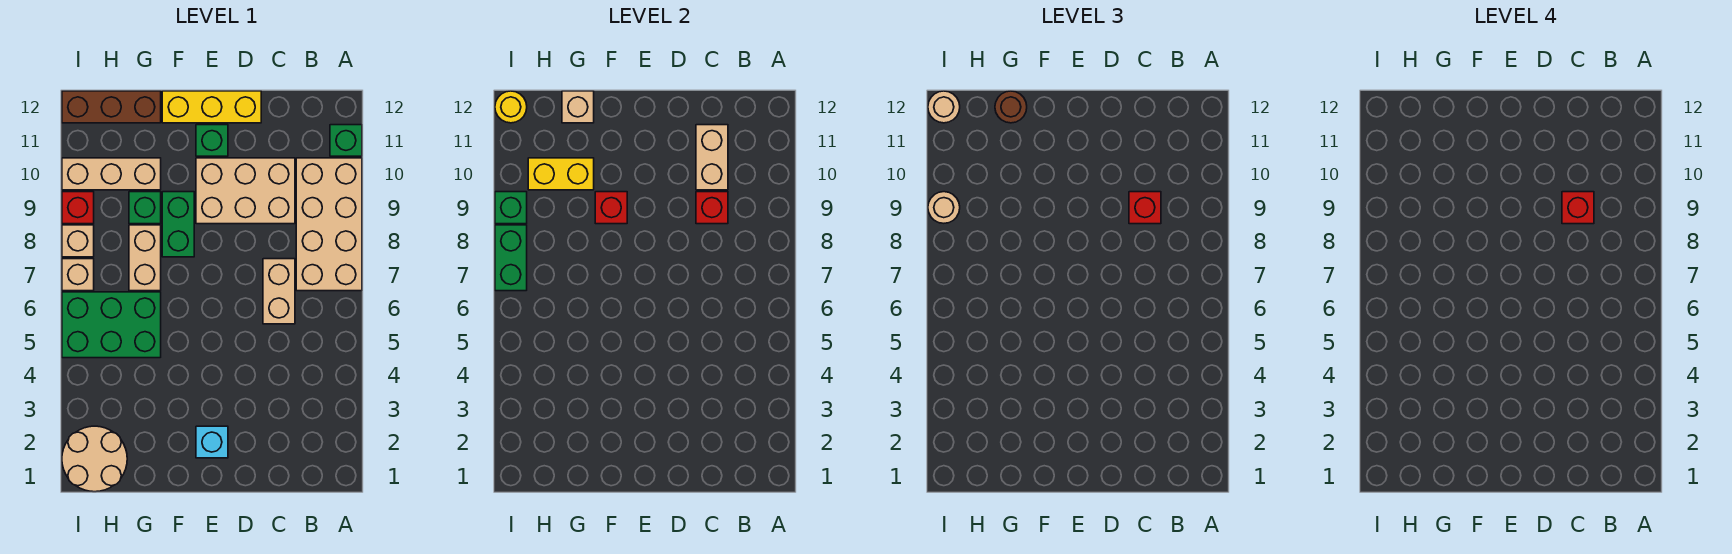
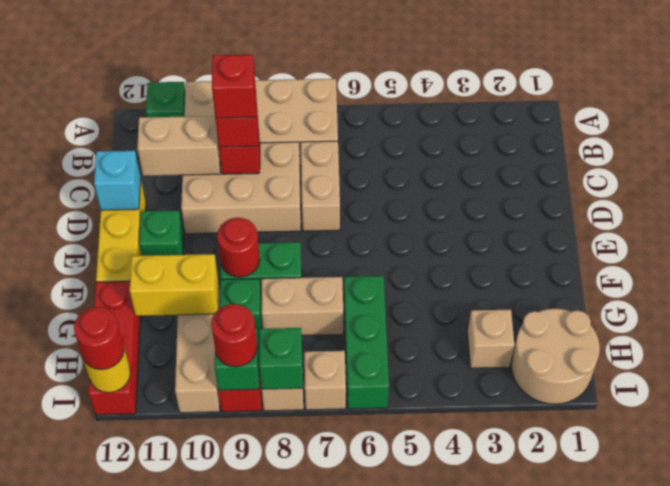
tan brick C6:C7 level 1 -> tan brick C7:D7 level 1
tan brick C9:E10 level 1 -> tan brick C8:D10 level 1
cyan brick E2 level 1 -> cyan brick D12 level 2
red brick F9 level 2 -> red round brick F9 level 2
green brick G5:I6 level 1 -> green brick G6:I6 level 1
yellow brick G10:H10 level 2 -> yellow brick G10:G11 level 2
brown brick G12:I12 level 1 -> red brick G12:I12 level 1
tan brick G12 level 2 -> tan brick H3 level 1
brown round brick G12 level 3 -> none
green brick I7:I8 level 2 -> green brick I8 level 2
tan round brick I9 level 3 -> red round brick I9 level 3
tan round brick I12 level 3 -> red round brick I12 level 3

